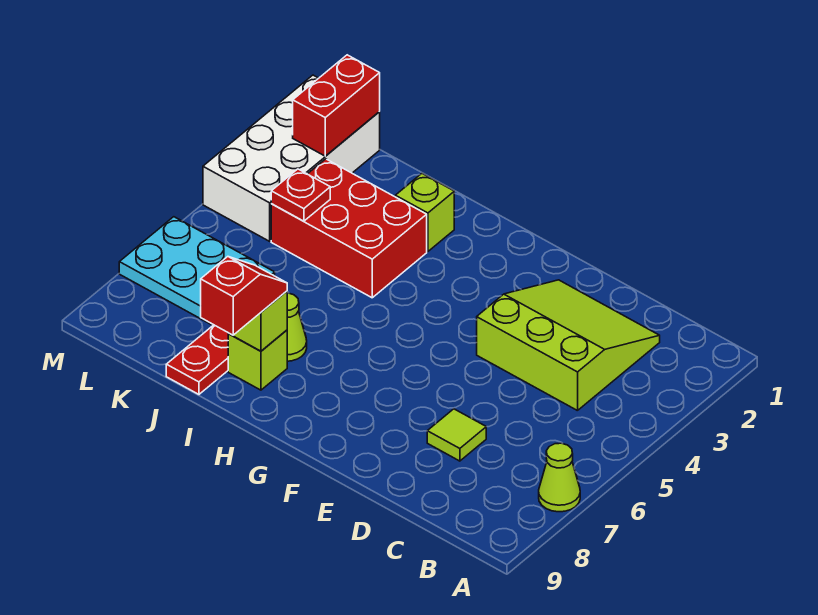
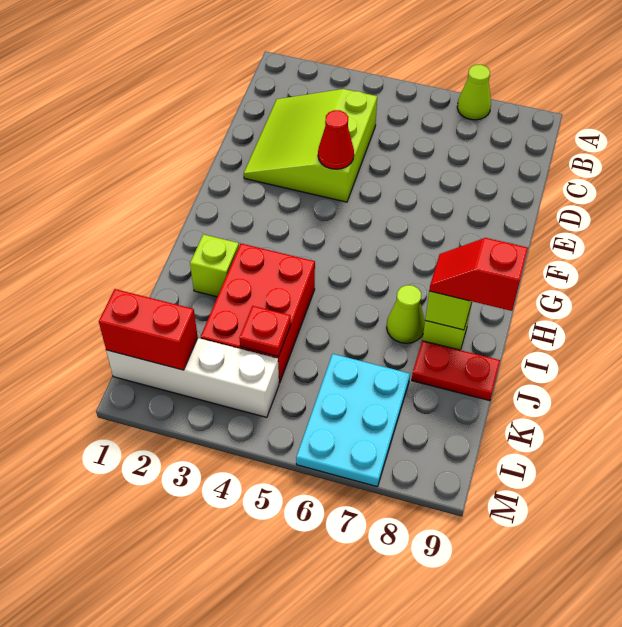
lime tile D7 level 1 -> none
none -> red cone E4 level 2
white brick L1:M4 level 1 -> white brick L1:L4 level 1

